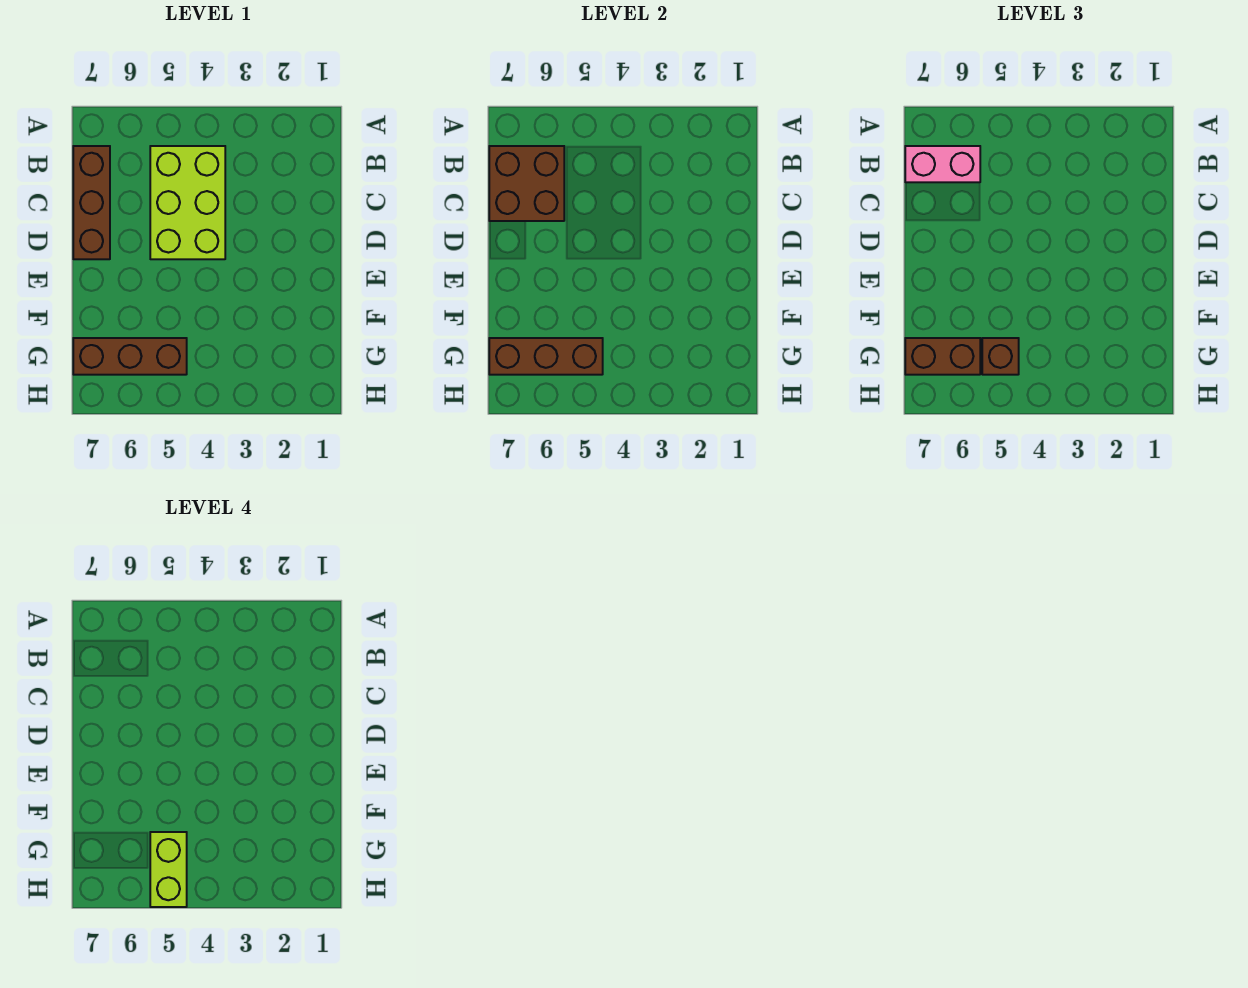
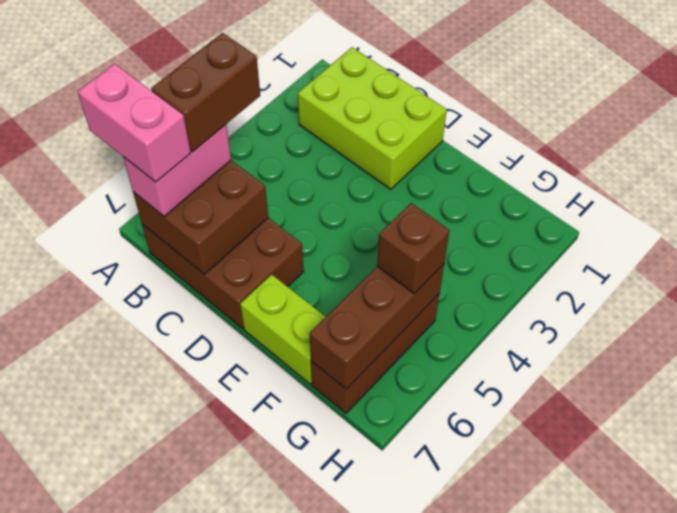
none -> pink brick A7:B7 level 4
lime brick B4:D5 level 1 -> lime brick B1:D2 level 1
brown brick B7:D7 level 1 -> brown brick B6:D7 level 1
lime brick G5:H5 level 4 -> lime brick E7:F7 level 1
brown brick G6:G7 level 3 -> brown brick B5:B6 level 4

